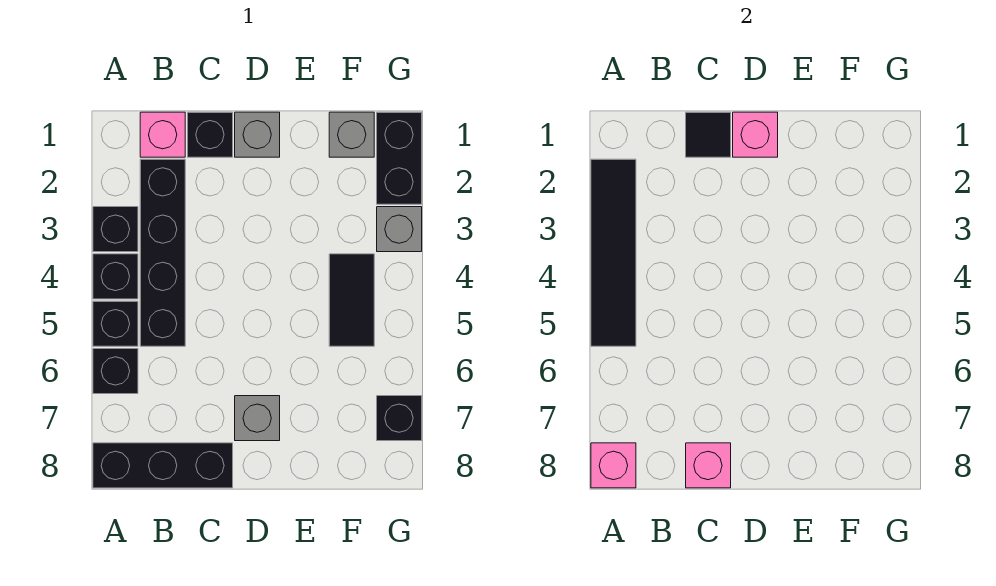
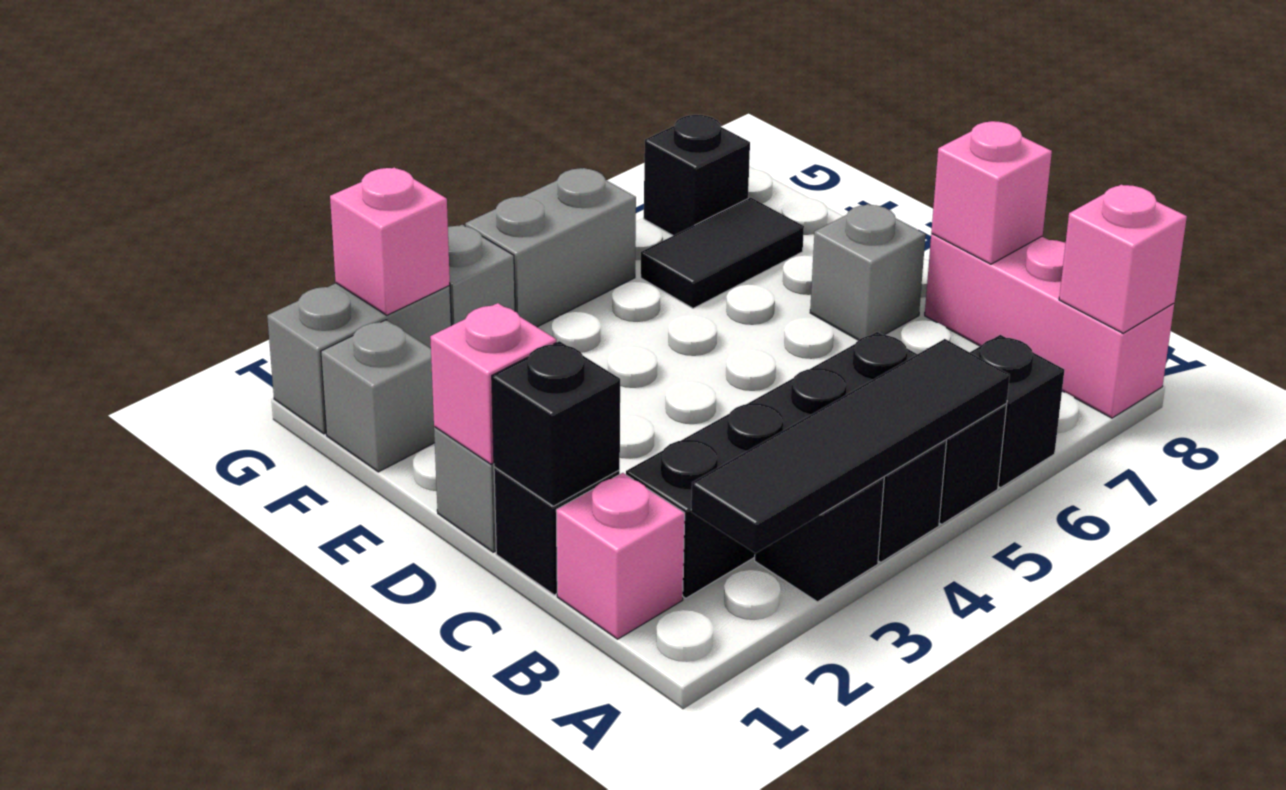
black brick A8:C8 level 1 -> pink brick A8:C8 level 1
black tile C1 level 2 -> black brick C1 level 2
black tile F4:F5 level 1 -> black tile F6:F7 level 1
black brick G1:G2 level 1 -> grey brick G1:G2 level 1
none -> pink brick G2 level 2
none -> grey brick G4:G5 level 1

